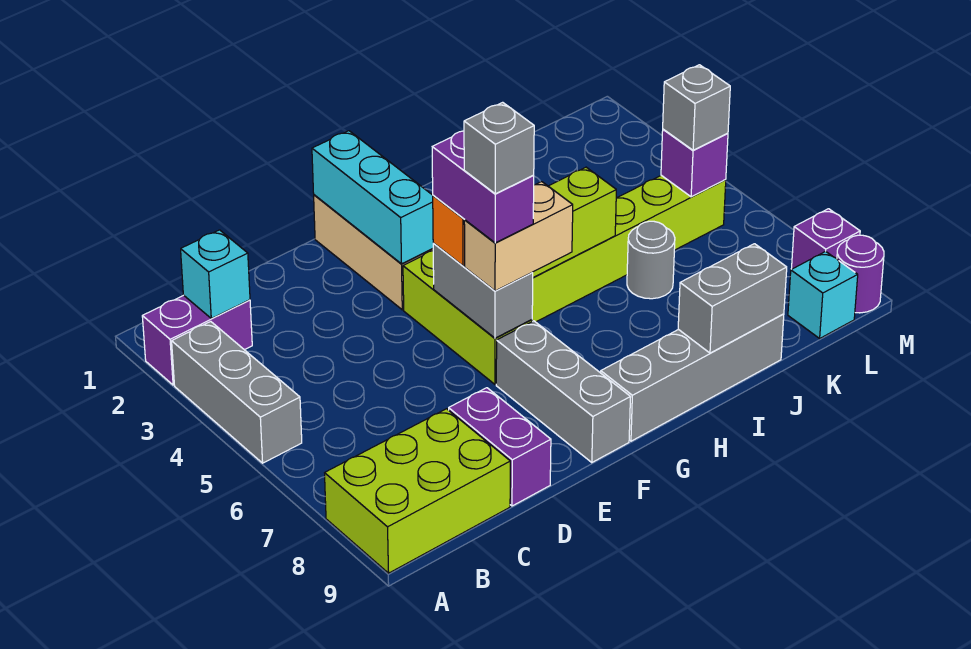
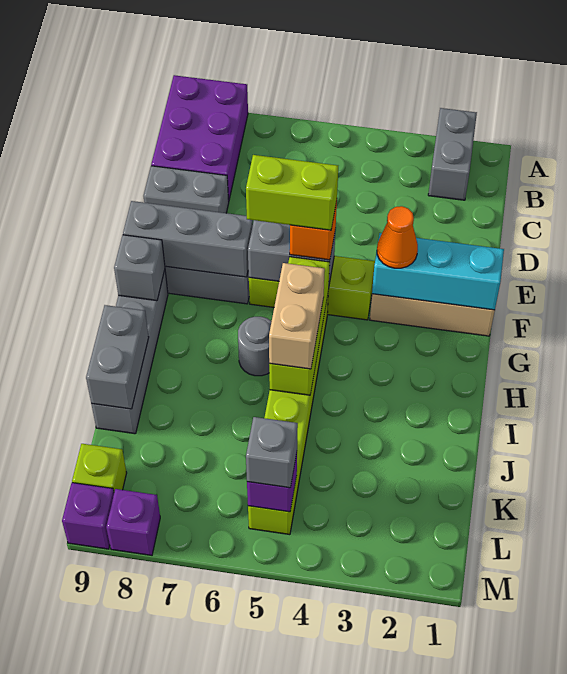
purple brick A2:B2 level 1 -> grey brick A2:B2 level 1
grey brick A3:A5 level 1 -> grey brick F7:F9 level 2
lime brick A8:C9 level 1 -> purple brick A8:C9 level 1
cyan brick B2 level 2 -> none
purple brick D8:D9 level 1 -> grey brick D8:D9 level 1
none -> orange cone F3 level 3
purple brick F5:F6 level 4 -> lime brick F5:F6 level 4
tan brick F6:G6 level 3 -> tan brick H5:I5 level 3
grey brick F6 level 5 -> grey brick G9 level 2
grey round brick J6 level 1 -> grey round brick H6 level 1
cyan brick L9 level 1 -> lime brick L9 level 1
purple round brick M9 level 1 -> purple brick M9 level 1

